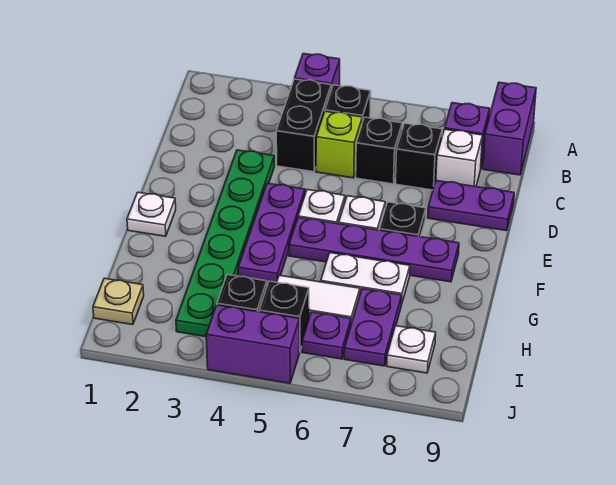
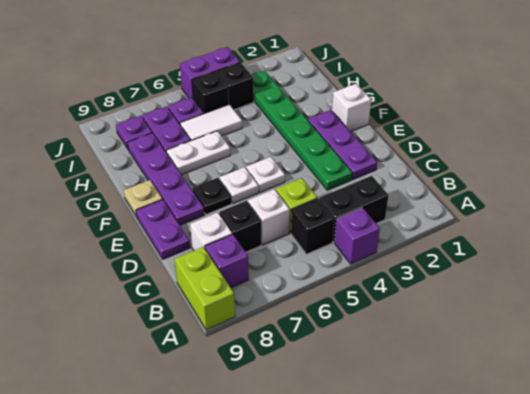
purple brick A9:B9 level 1 -> lime brick A9:B9 level 1
black brick B4:C4 level 1 -> black brick B3:B4 level 1
black brick C6 level 1 -> white brick C6 level 1
purple plate D8:D9 level 1 -> purple plate D9:E9 level 1
purple plate E4:G4 level 1 -> purple plate D2:F2 level 1
white plate F1 level 1 -> white brick F1 level 1
purple plate F5:F8 level 1 -> purple plate E8:H8 level 1
tan plate I1 level 1 -> tan plate F9 level 1
white plate I8 level 1 -> purple plate I8 level 1

